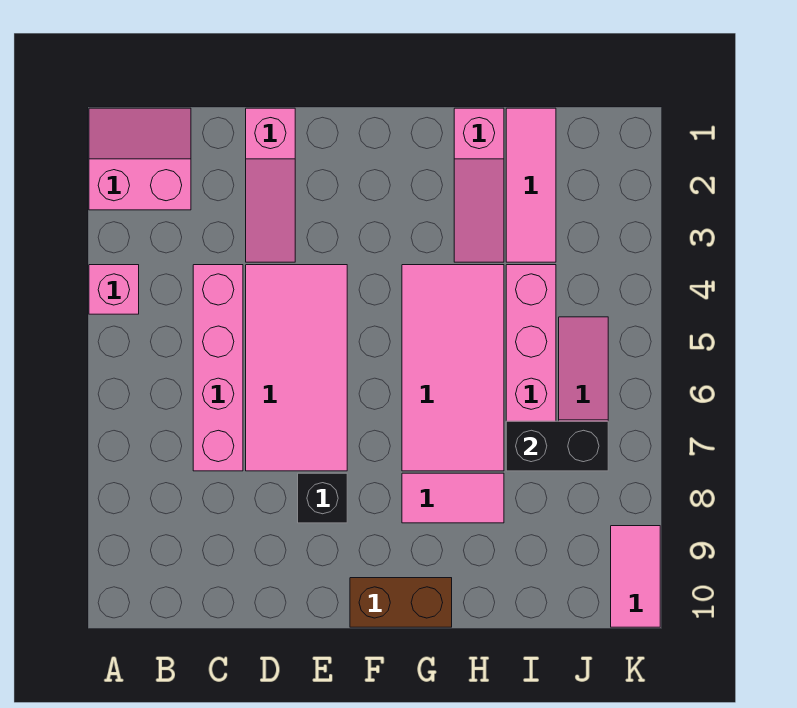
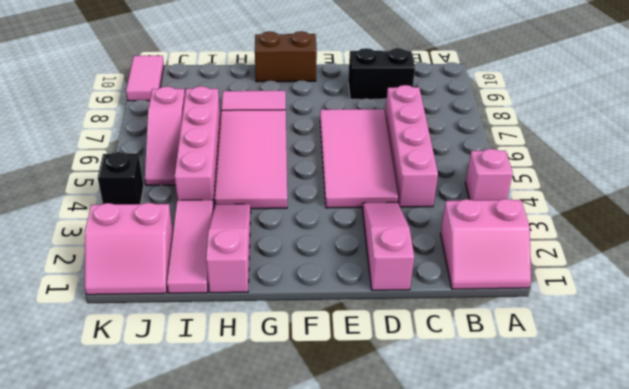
black brick E8 level 1 -> black brick K4 level 1
black brick I7:J7 level 2 -> black brick C9:D9 level 1
none -> pink slope J1:K2 level 1 top 2

